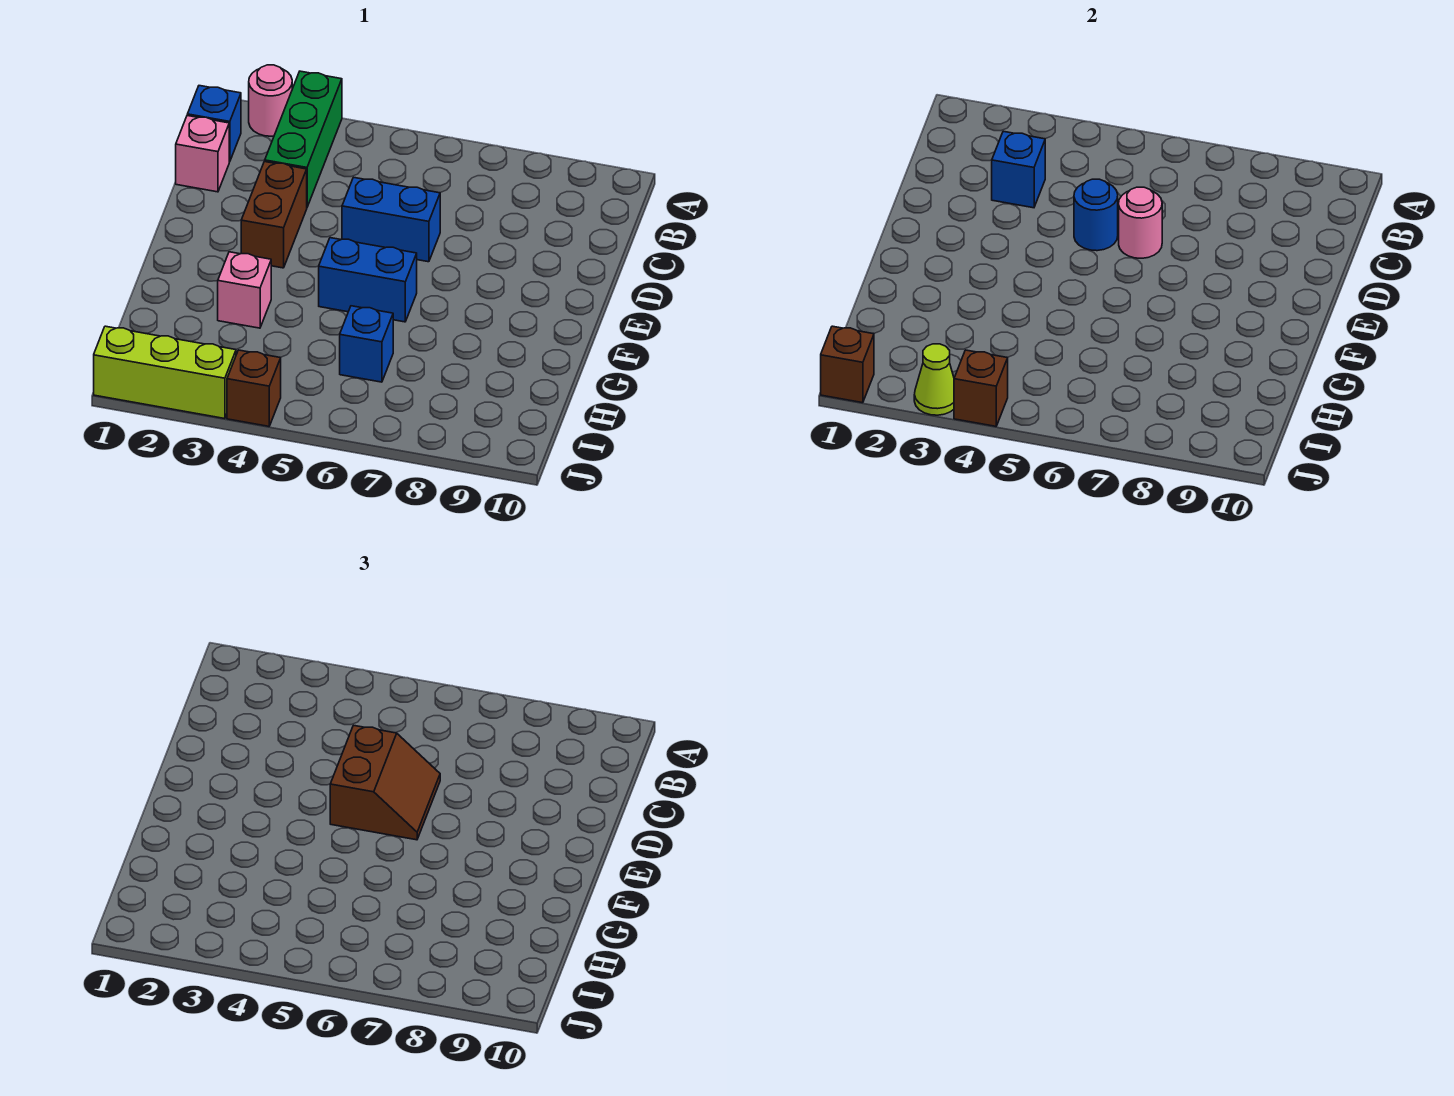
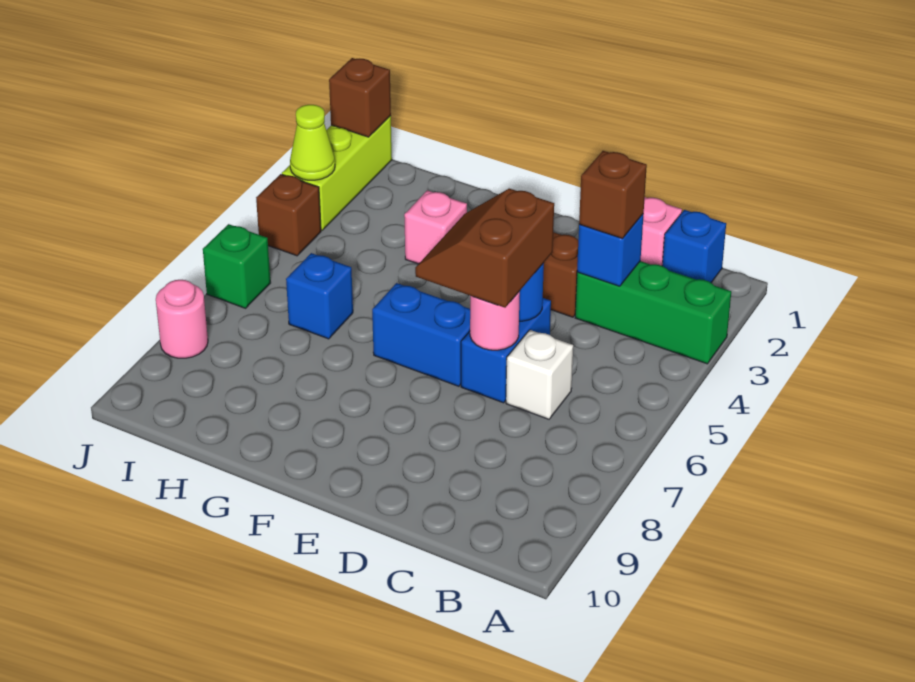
pink round brick A2 level 1 -> pink round brick J8 level 1
none -> white brick C6 level 1
brown slope D5:E6 level 3 top 5 -> brown slope D5:E6 level 3 top D
blue brick F5:F6 level 1 -> blue brick E6:F6 level 1
brown brick J4 level 2 -> brown brick C3 level 3
none -> green brick J6 level 1

